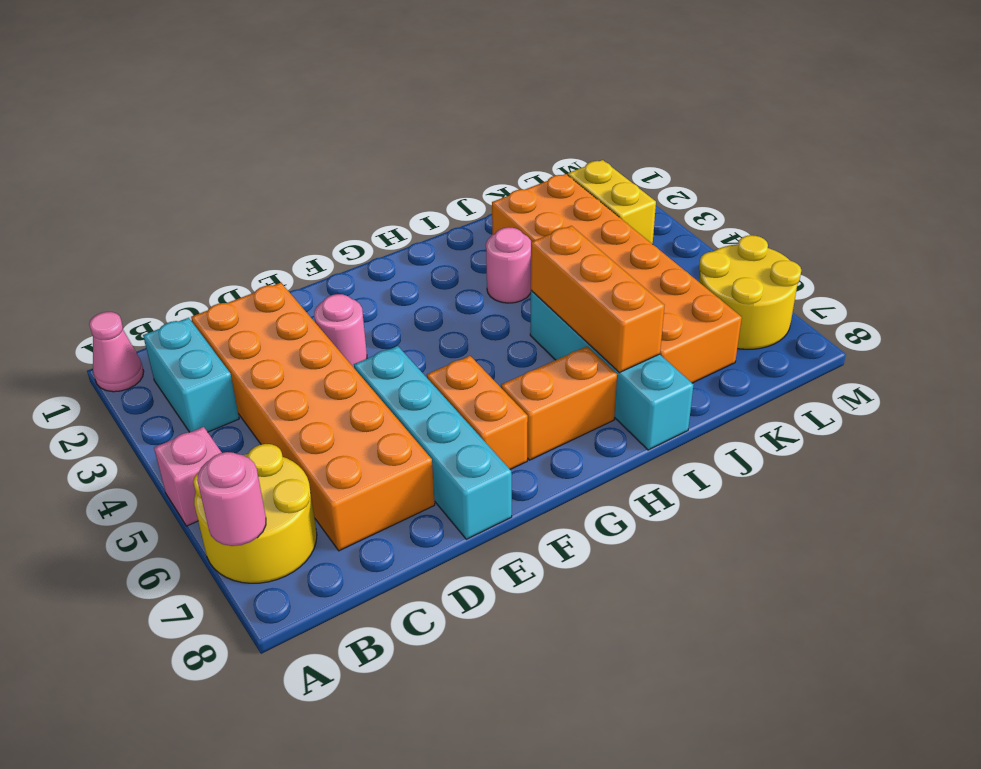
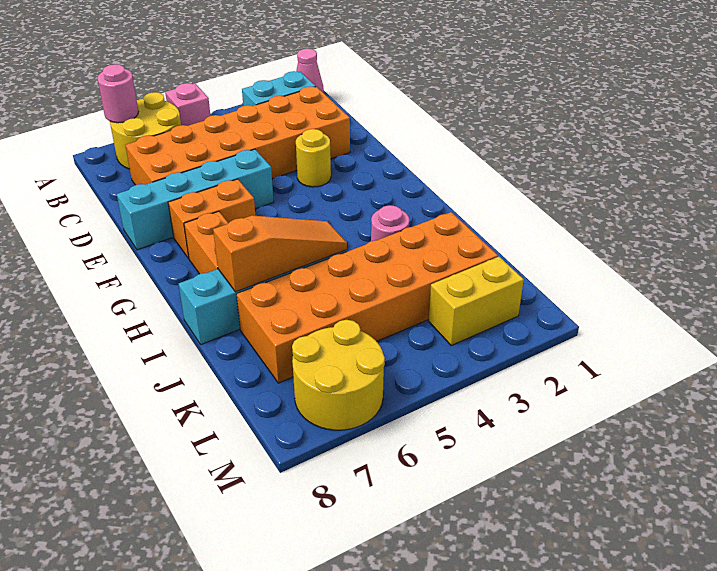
pink round brick E3 level 1 -> yellow round brick E3 level 1
orange brick I5:I7 level 2 -> orange slope I5:I7 level 2 top 7

